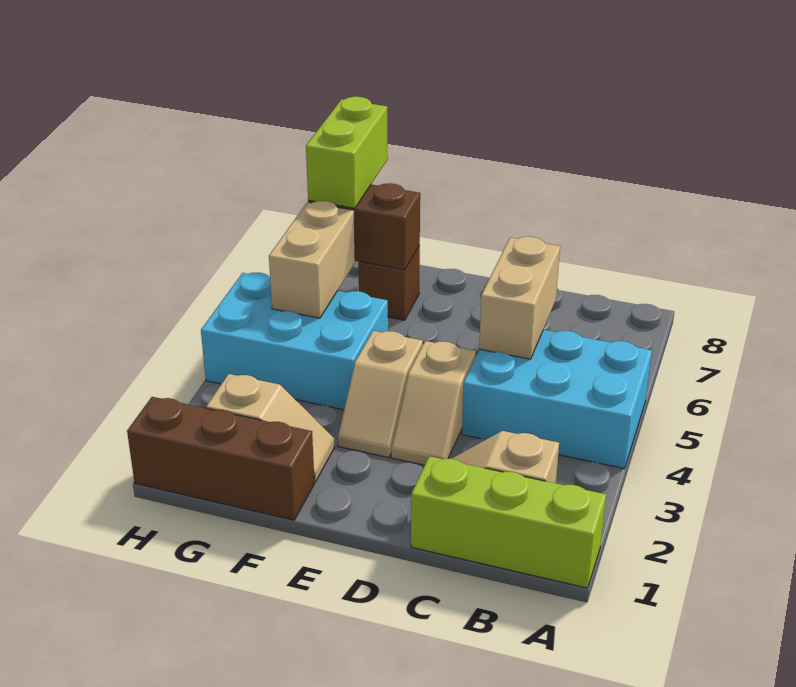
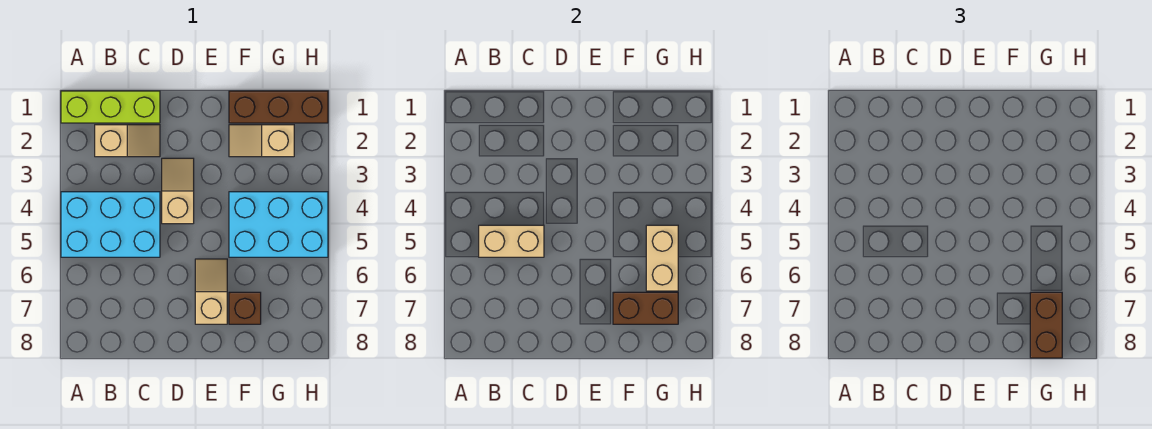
tan brick C5:C6 level 2 -> tan brick B5:C5 level 2
tan slope E3:E4 level 1 top 4 -> tan slope E6:E7 level 1 top 7
lime brick G7:G8 level 3 -> brown brick G7:G8 level 3

